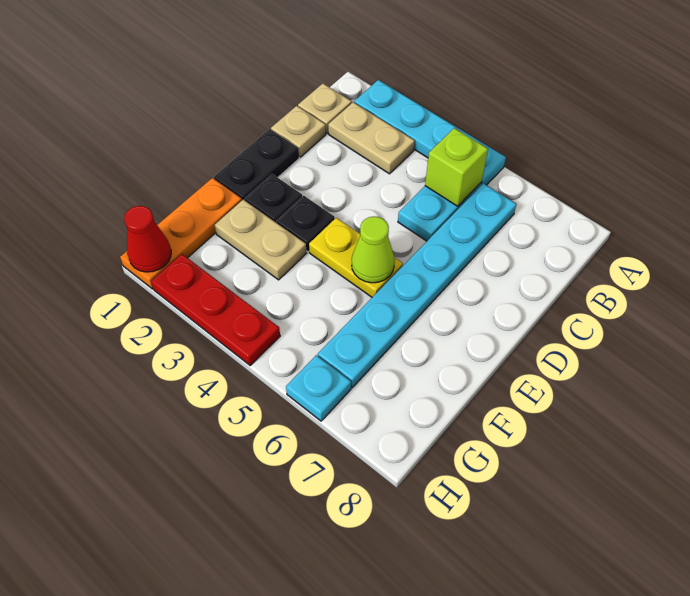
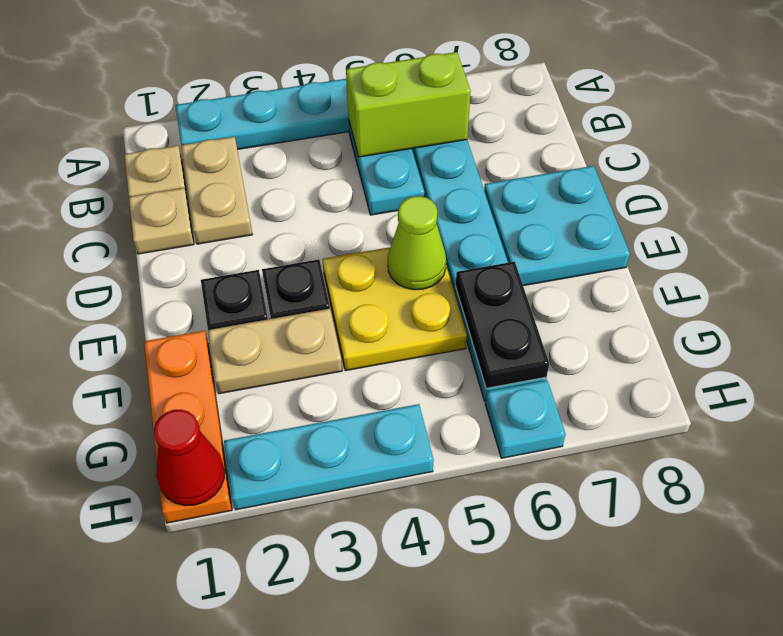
tan plate B2:B3 level 1 -> tan plate B2:C2 level 1
lime brick B5 level 2 -> lime brick B5:B6 level 2
black plate D1:E1 level 1 -> black plate F6:G6 level 2
none -> cyan plate D7:E8 level 1
yellow plate E4:E5 level 1 -> yellow plate E4:F5 level 1
red plate H2:H4 level 1 -> cyan plate H2:H4 level 1

